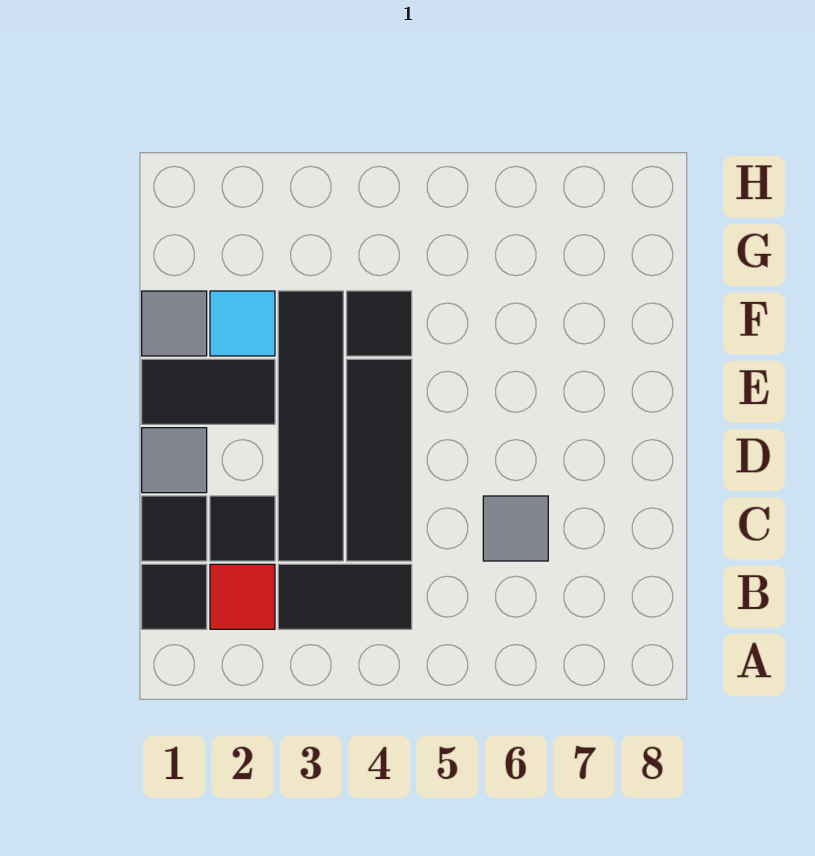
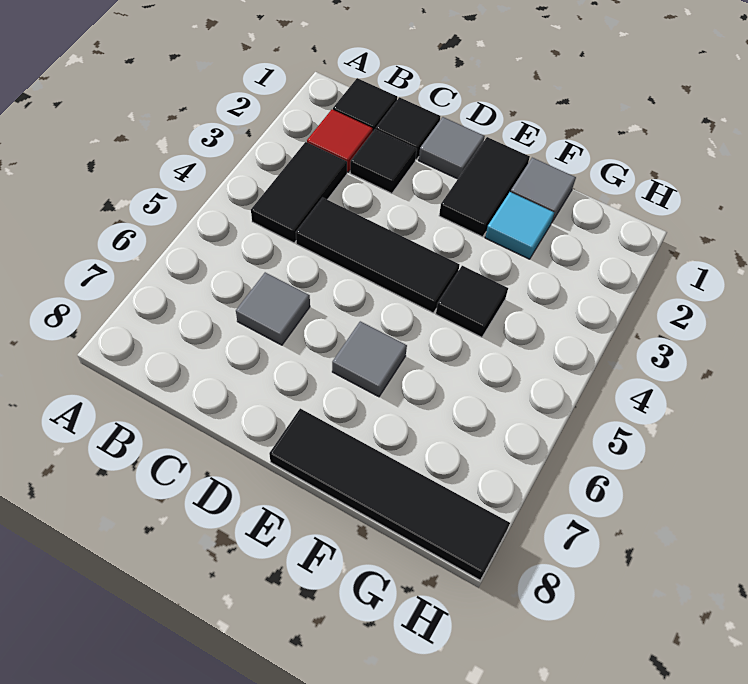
black tile C3:F3 level 1 -> black tile E8:H8 level 1
none -> grey tile E6 level 1

